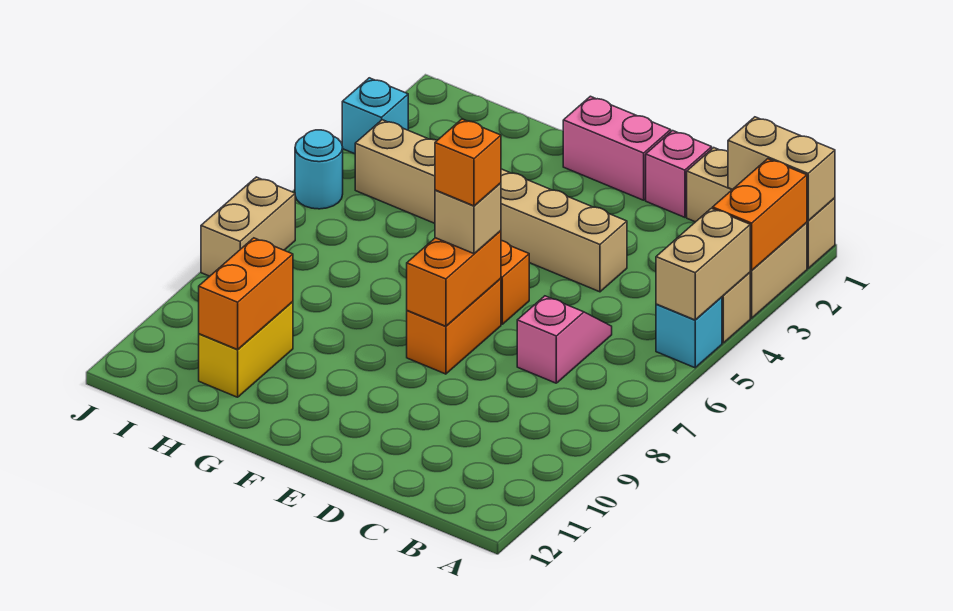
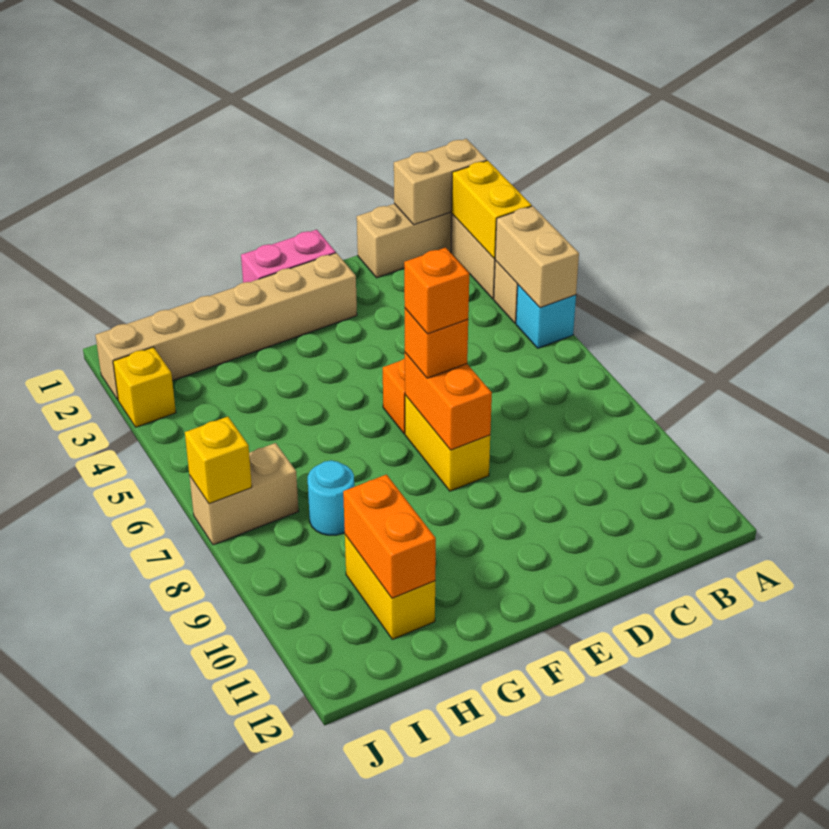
orange brick A2:A3 level 2 -> yellow brick A2:A3 level 2
pink slope C6:C7 level 1 top 7 -> none
pink brick D1 level 1 -> none
tan brick D4:I4 level 1 -> tan brick E2:J2 level 1
orange brick E7:E8 level 1 -> yellow brick E7:E8 level 1
tan brick E7 level 3 -> orange brick E7 level 3
cyan brick J3 level 1 -> yellow brick J3 level 1
cyan round brick J5 level 1 -> cyan round brick H8 level 1
tan brick J7:J8 level 1 -> tan brick I7:J7 level 1
none -> yellow brick J7 level 2

